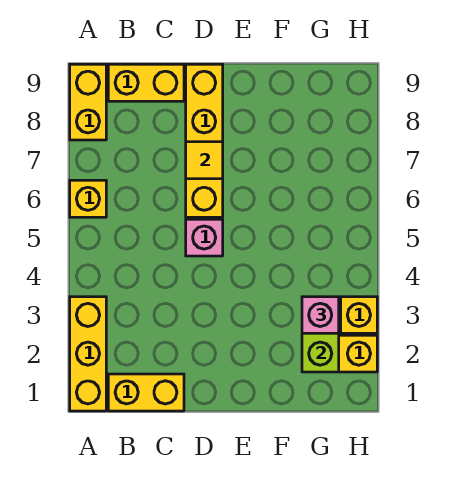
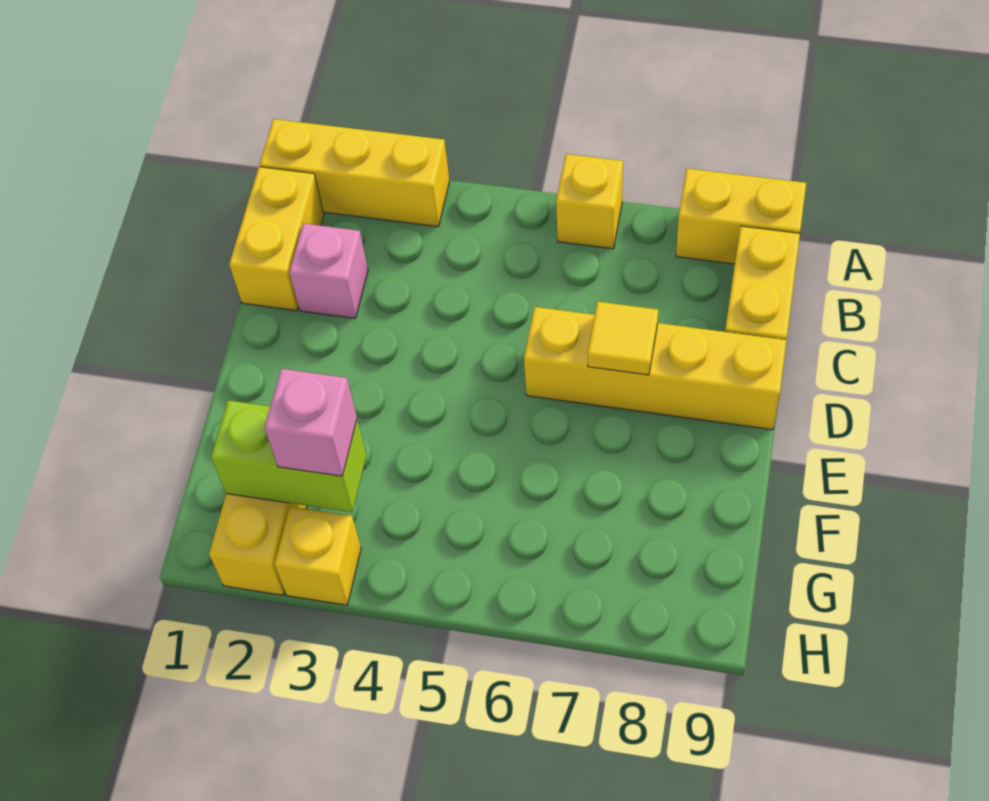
pink brick D5 level 1 -> pink brick C2 level 1

